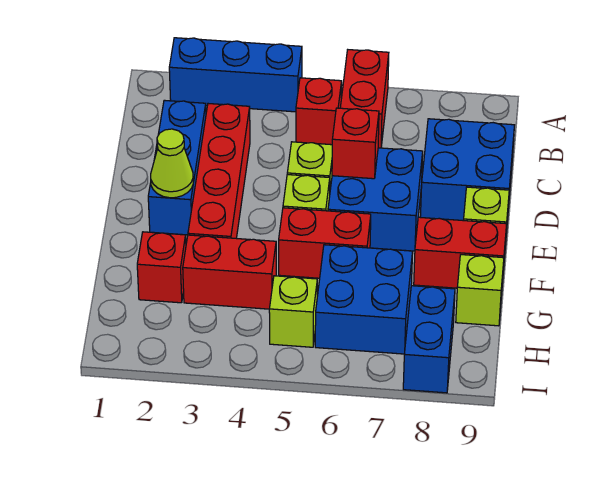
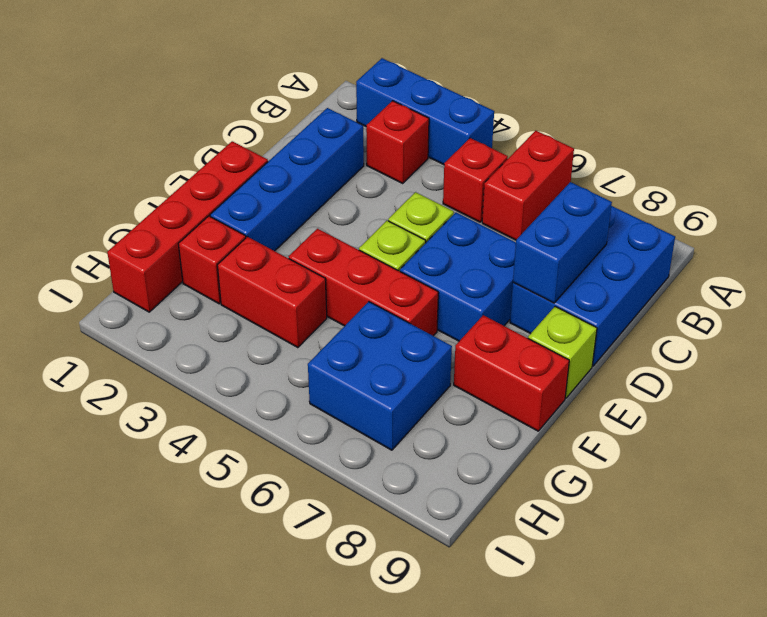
blue brick C2:E2 level 1 -> blue brick C2:F2 level 1
red brick C3:F3 level 1 -> red brick E1:H1 level 1
blue brick C8:D9 level 1 -> blue brick B8:D9 level 1
red brick D6 level 2 -> red brick B3 level 1
lime cone E2 level 2 -> none
red brick F5:F6 level 1 -> red brick F4:F6 level 1
lime brick G9 level 1 -> none
lime brick H5 level 1 -> none
blue brick H8:I8 level 1 -> blue brick C8:D8 level 2

